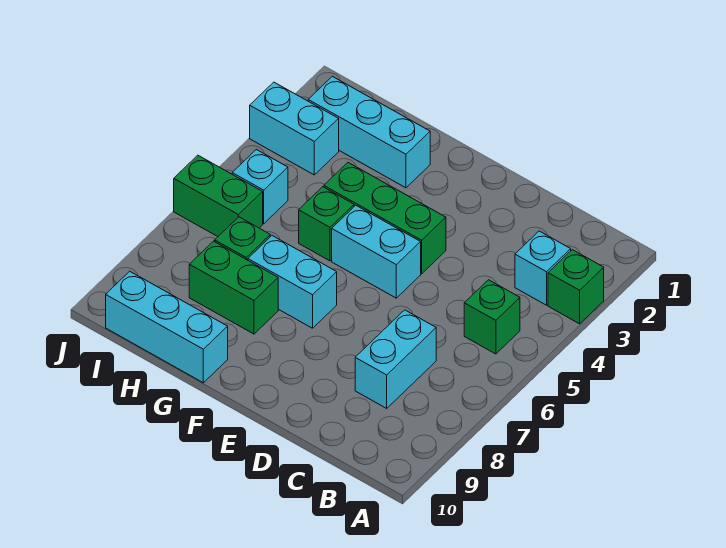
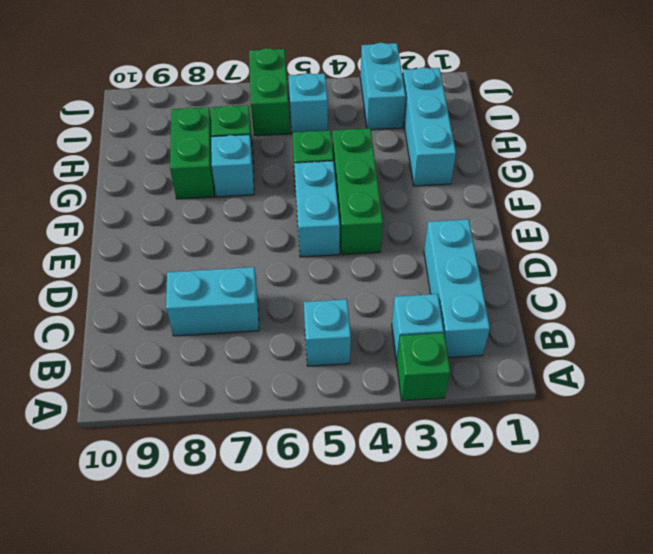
green brick B5 level 1 -> cyan brick B5 level 1
cyan brick F7:G7 level 1 -> cyan brick G7 level 1
cyan brick G10:I10 level 1 -> cyan brick B2:D2 level 1

